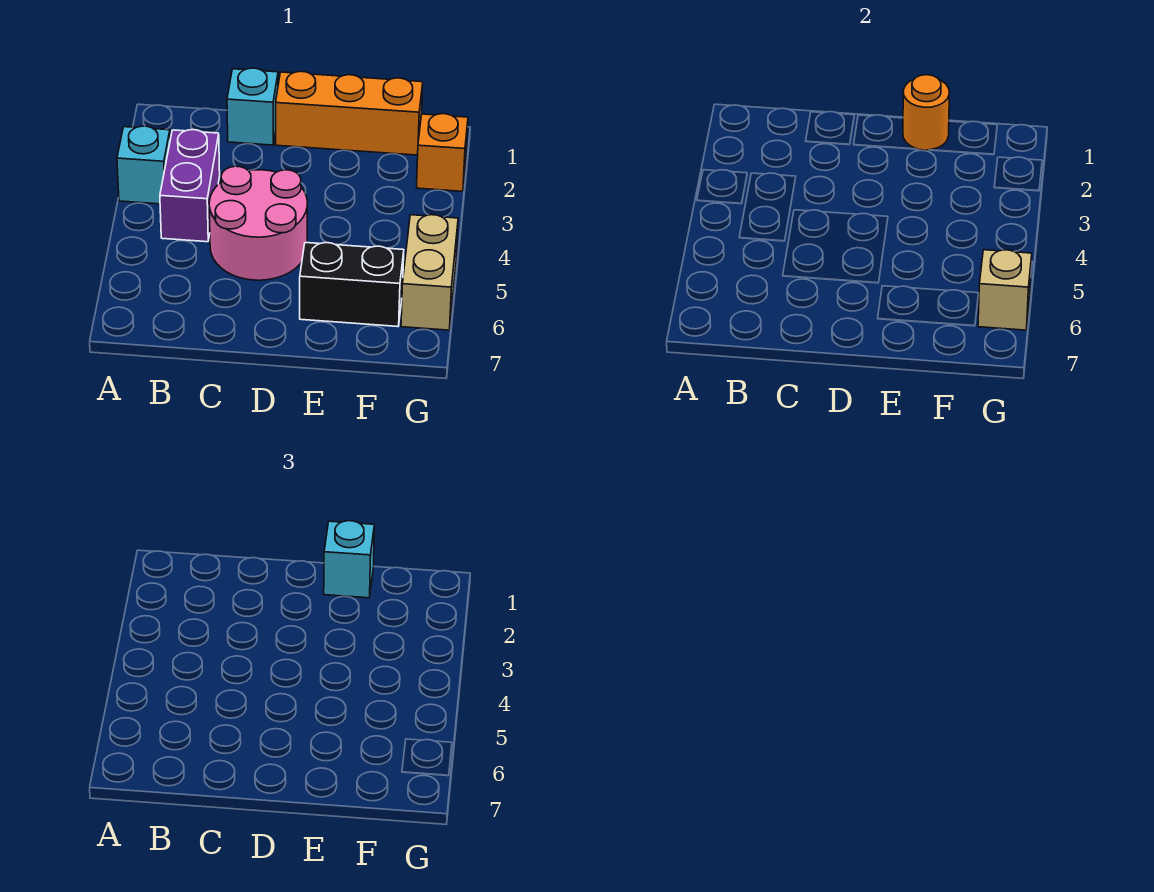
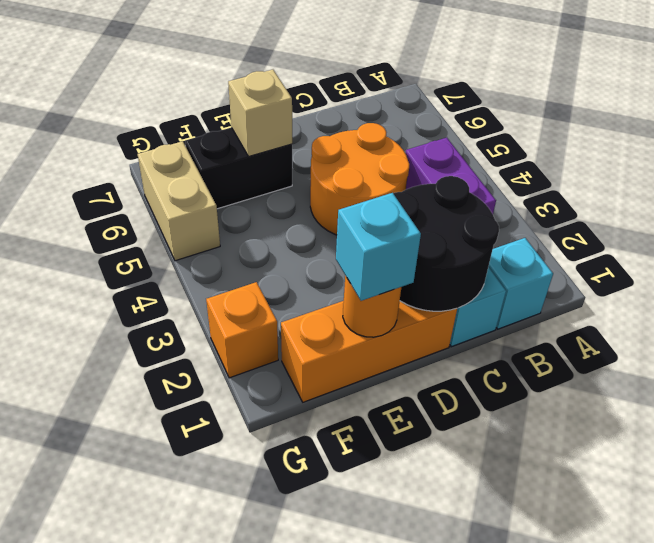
cyan brick A3 level 1 -> cyan brick B1 level 1
none -> black round brick C1:D2 level 2
pink round brick C4:D5 level 1 -> orange round brick C4:D5 level 1
tan brick G6 level 2 -> tan brick E6 level 2

